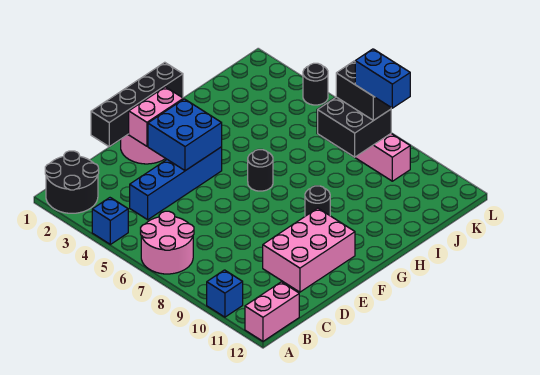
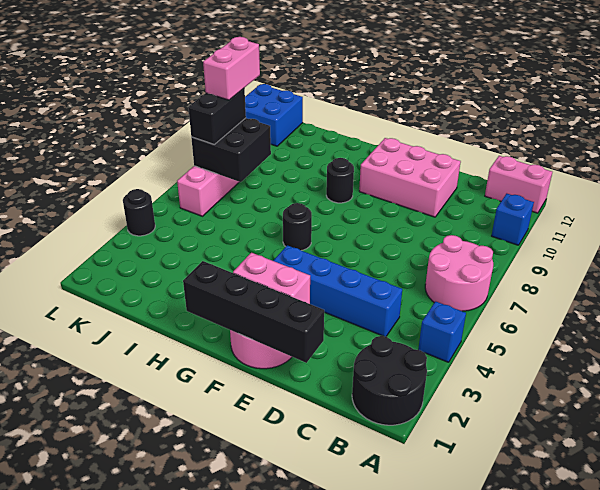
blue brick E3:F4 level 2 -> blue brick K11:L12 level 1
blue brick K8:K9 level 4 -> pink brick K8:K9 level 4

